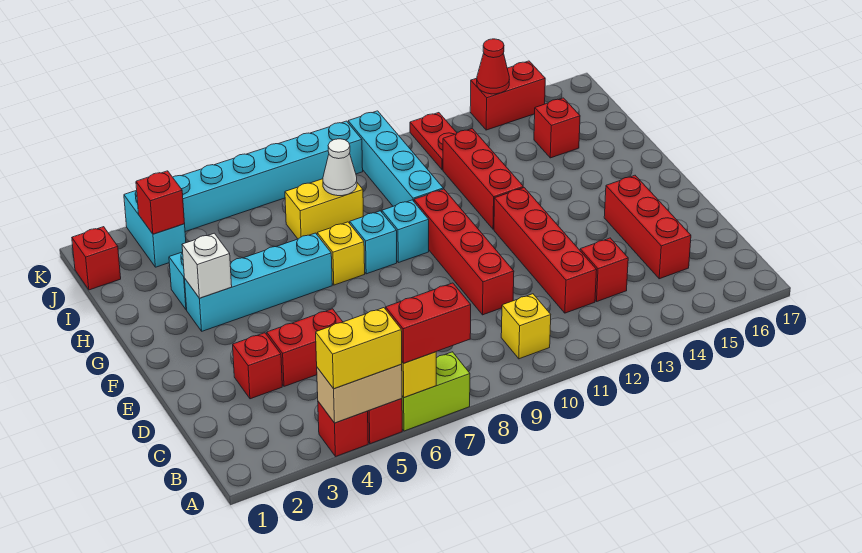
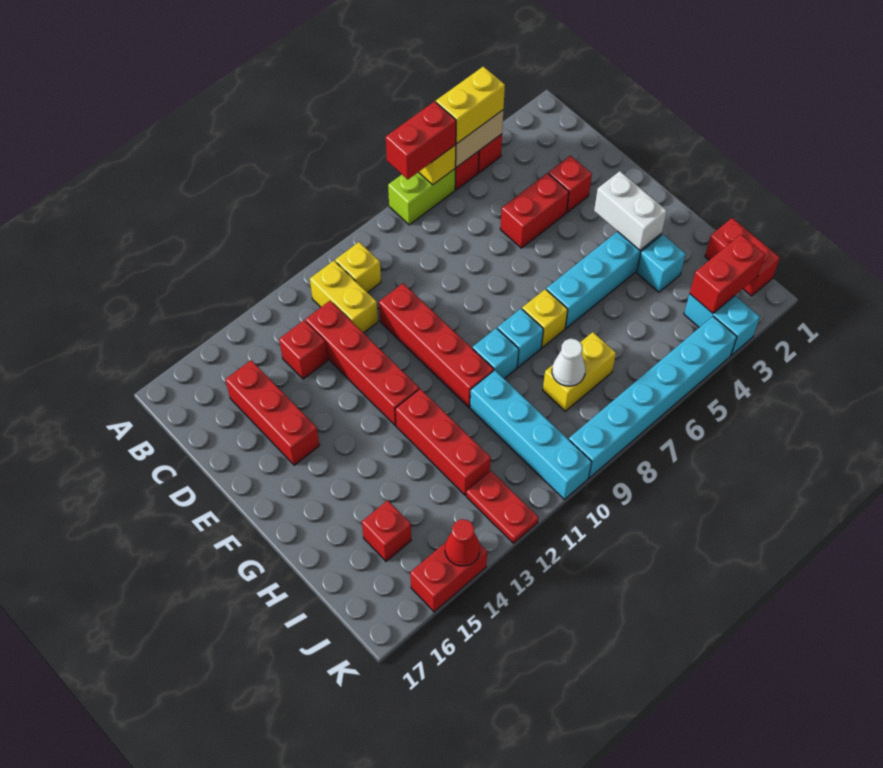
none -> yellow brick B11:C11 level 1
white brick G3 level 2 -> white brick F3:G3 level 2
red brick J1 level 1 -> red brick I1:J1 level 1
red brick J3 level 2 -> red brick J2:J3 level 2

